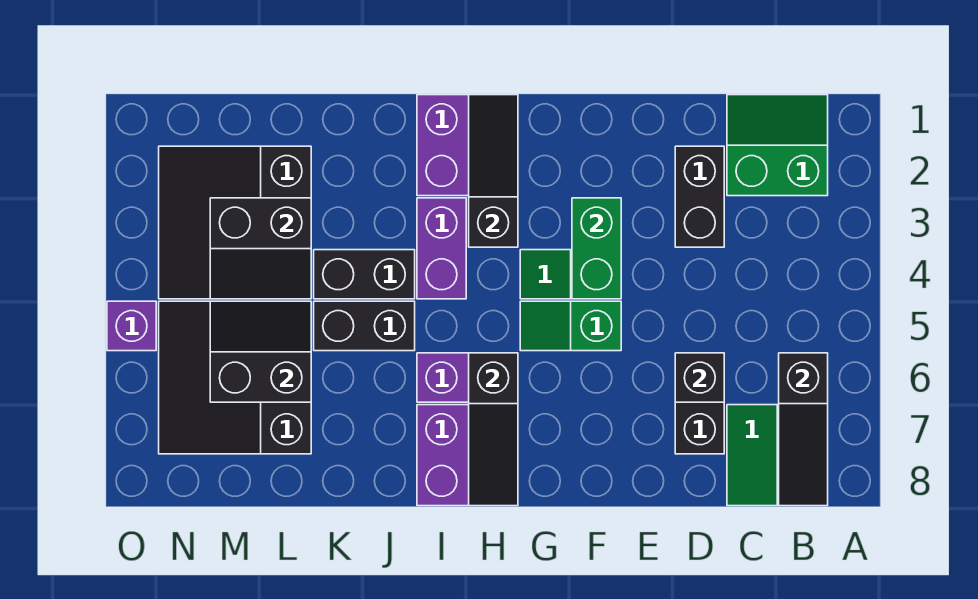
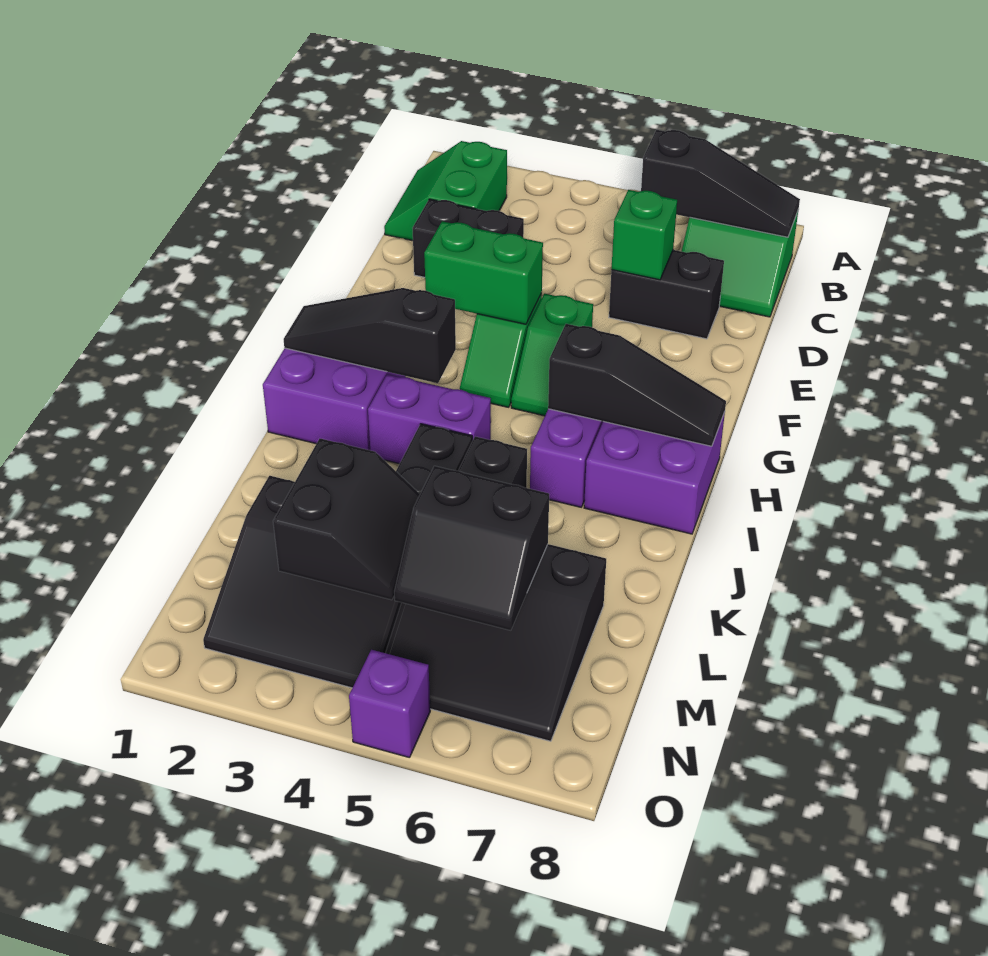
black brick D6 level 2 -> green brick D6 level 2
black slope L5:M6 level 2 top 6 -> black slope L5:M6 level 2 top L

